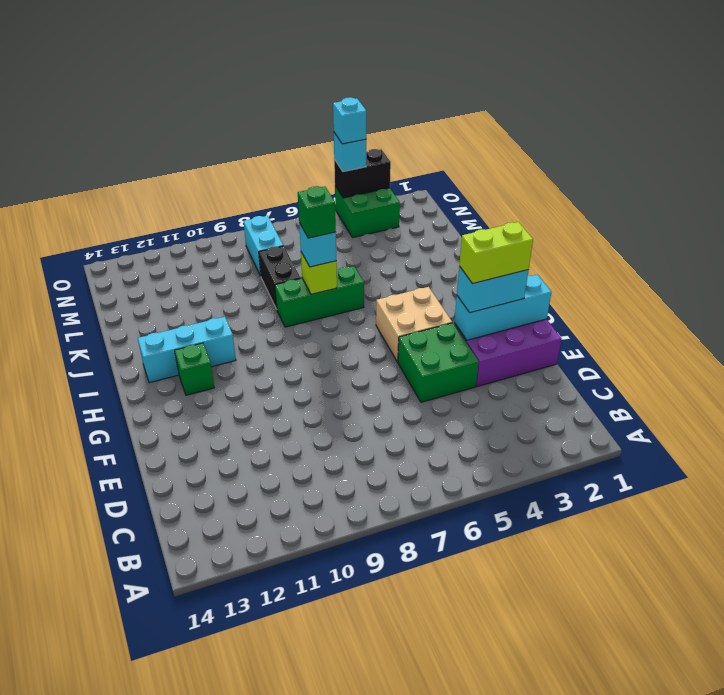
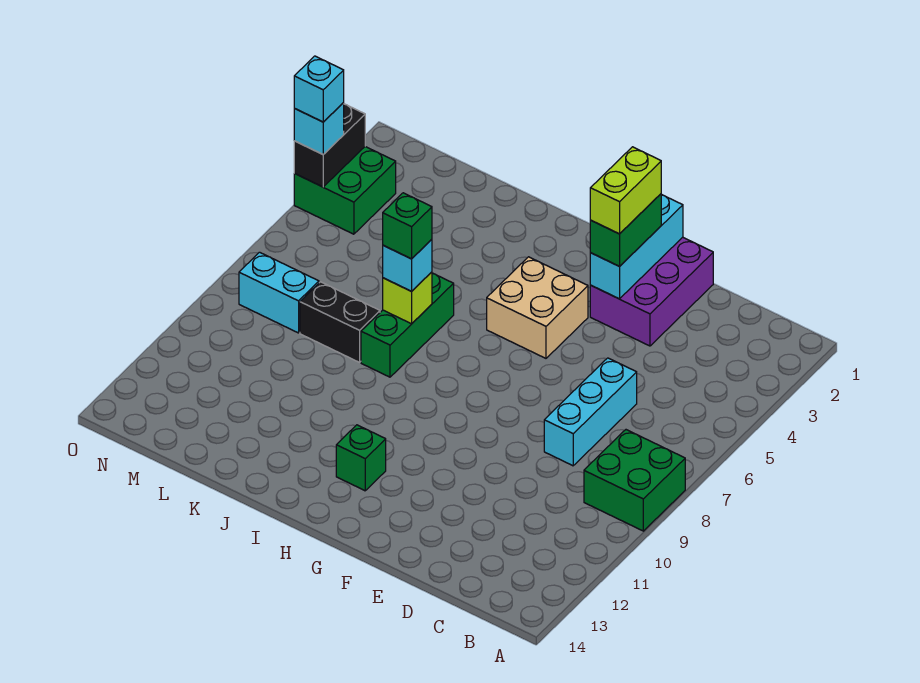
green brick E4:F5 level 1 -> green brick A8:B9 level 1
cyan brick F2:F3 level 3 -> green brick F2:F3 level 3
cyan brick I11:I13 level 1 -> cyan brick D6:D8 level 1

